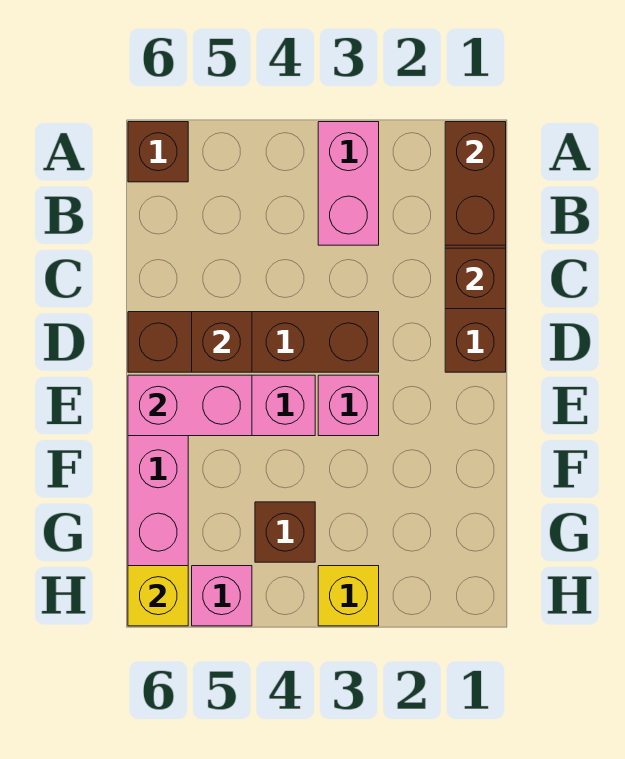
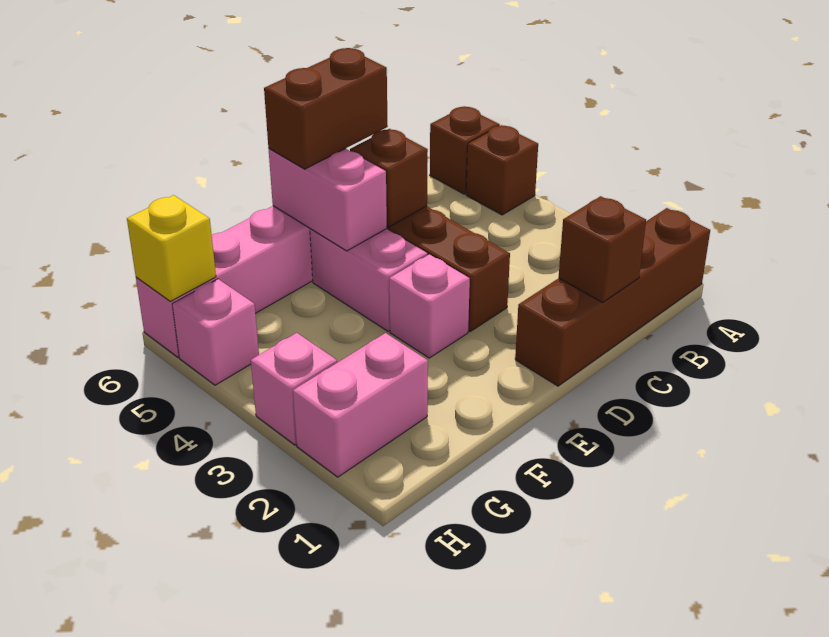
brown brick A1:B1 level 2 -> brown brick D6:E6 level 3
pink brick A3:B3 level 1 -> pink brick G2:H2 level 1
brown brick G4 level 1 -> brown brick A5 level 1
yellow brick H3 level 1 -> pink brick H3 level 1

